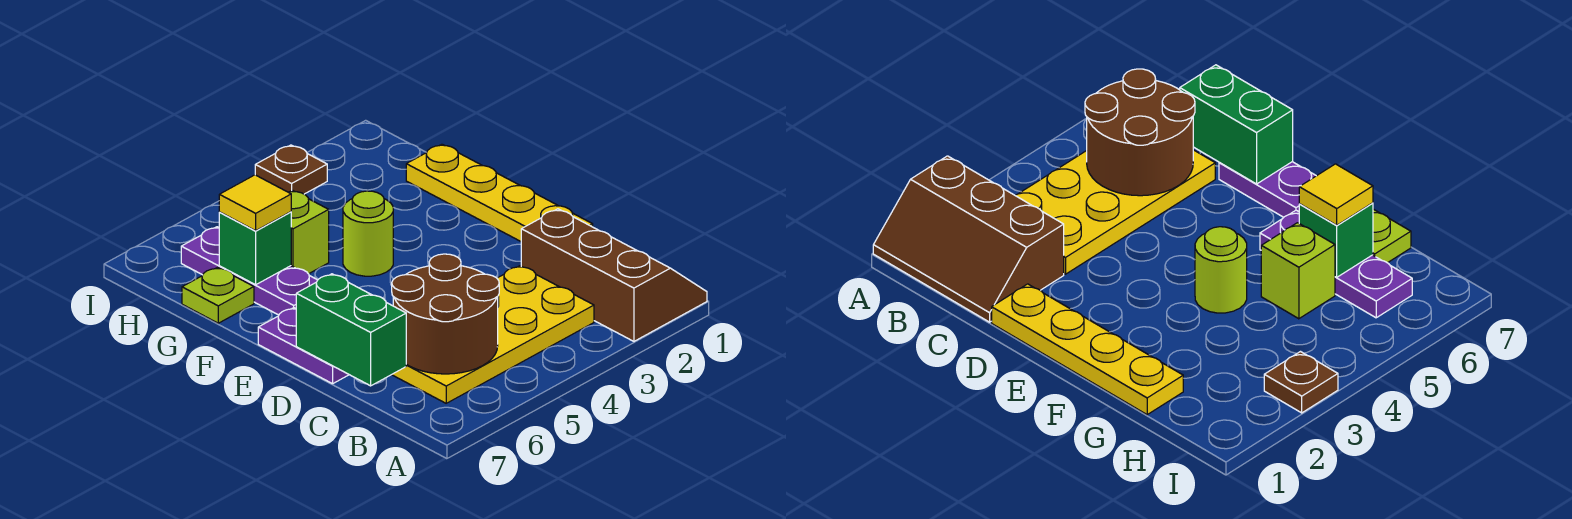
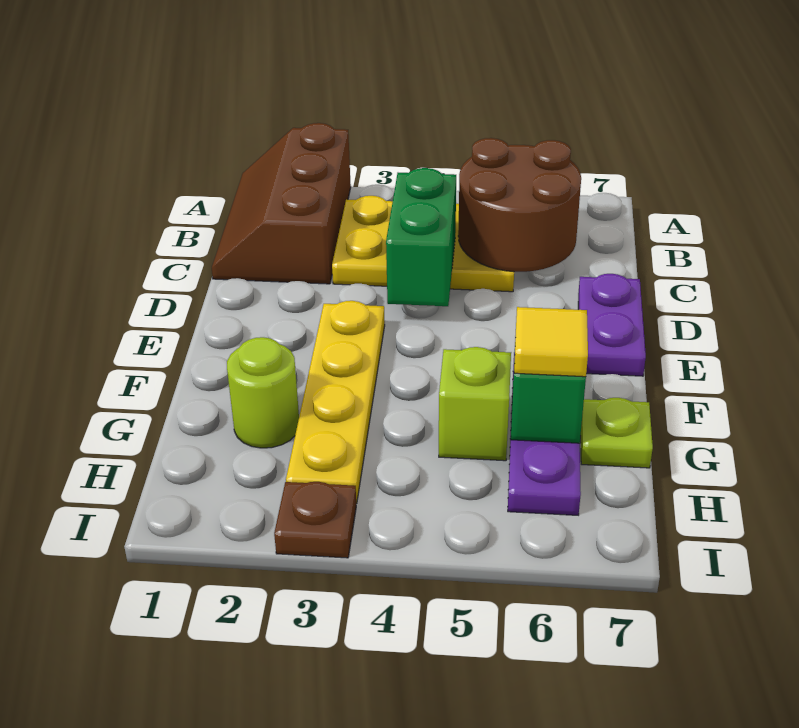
yellow plate B3:C6 level 1 -> yellow plate B3:C5 level 1
green brick C7:D7 level 2 -> green brick C4:D4 level 2
yellow plate D1:G1 level 1 -> yellow plate E3:H3 level 1
lime round brick F4 level 1 -> lime round brick G2 level 1

